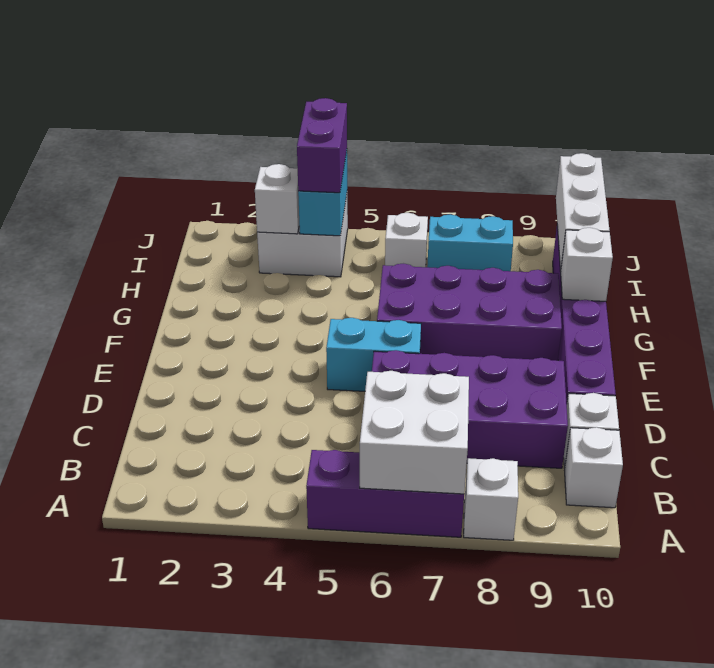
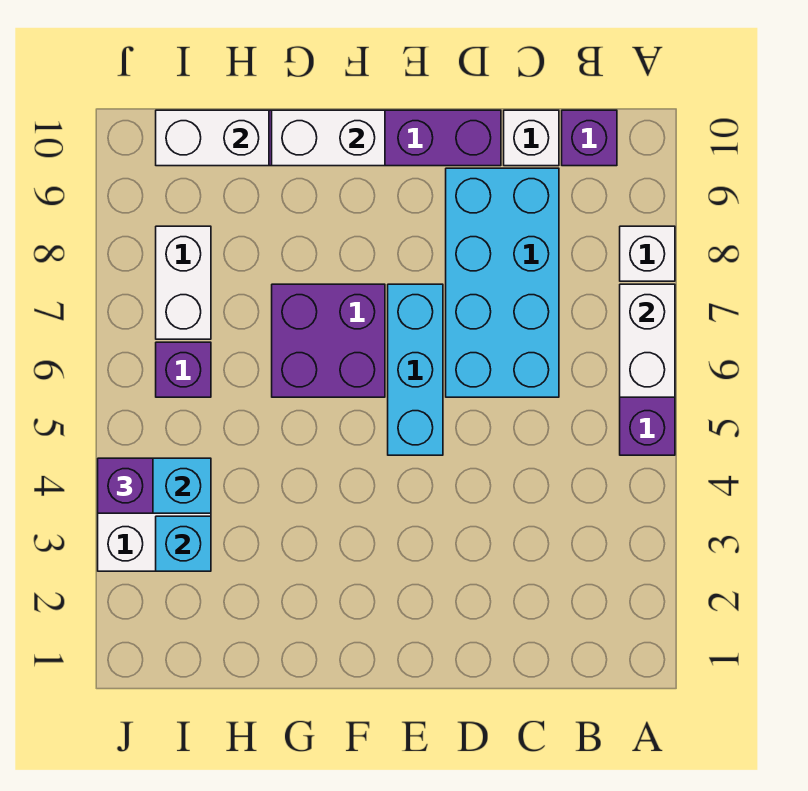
white brick A6:B7 level 2 -> white brick A6:A7 level 2
white brick B10 level 1 -> purple brick B10 level 1
purple brick C6:D9 level 1 -> cyan brick C6:D9 level 1
cyan brick E5:E6 level 1 -> cyan brick E5:E7 level 1
purple brick F6:G9 level 1 -> purple brick F6:G7 level 1
white brick G10 level 2 -> white brick F10:G10 level 2
white brick H10:J10 level 2 -> white brick H10:I10 level 2
white brick I3 level 2 -> cyan brick I3 level 2
purple brick I4:J4 level 3 -> purple brick J4 level 3
white brick I6 level 1 -> purple brick I6 level 1
cyan brick I7:I8 level 1 -> white brick I7:I8 level 1

